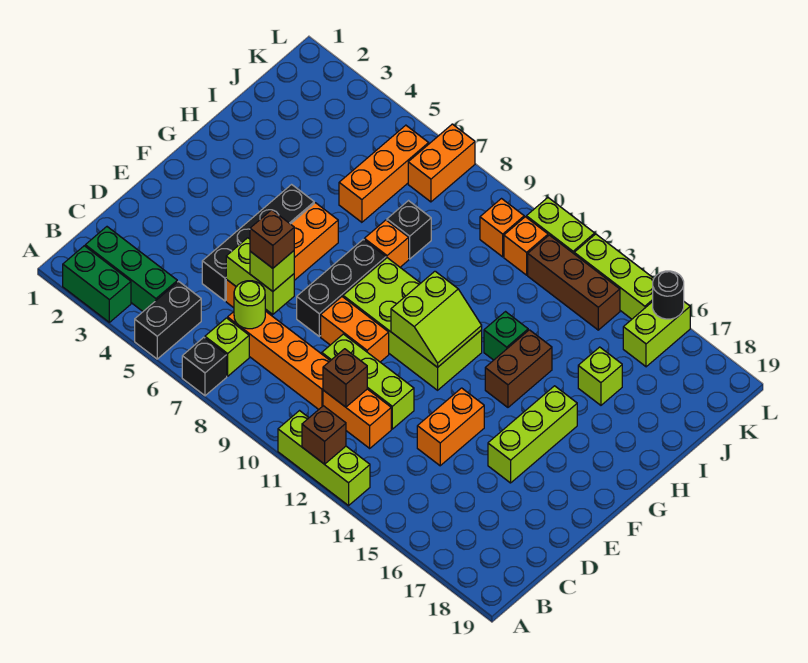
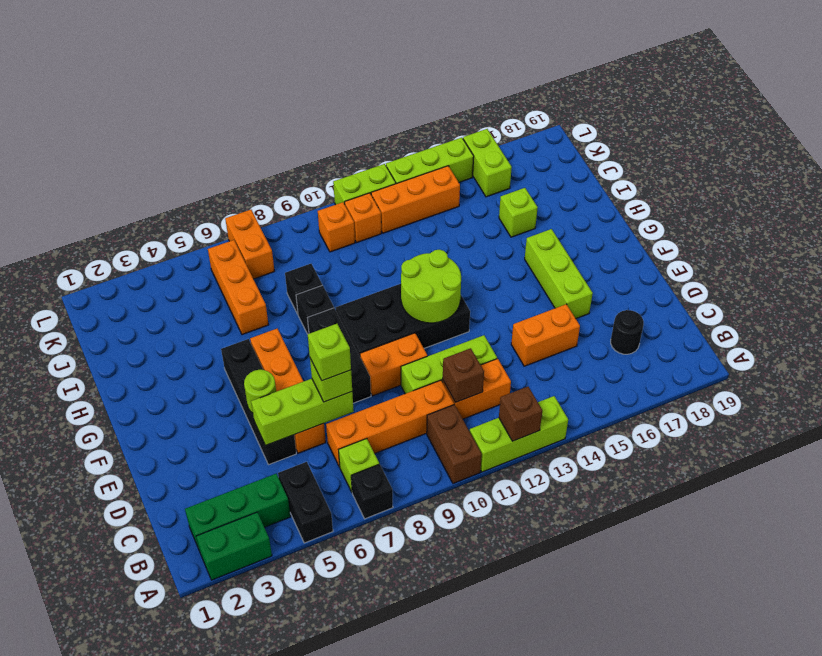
lime round brick C7 level 2 -> lime round brick E5 level 2
lime brick D6:D7 level 2 -> lime brick D5:D7 level 2
brown brick D7 level 4 -> lime brick D7 level 4
orange brick D14:E14 level 1 -> orange brick D14:D15 level 1
lime brick F9:G12 level 1 -> black brick F9:G12 level 1
lime slope F11:G12 level 2 top 11 -> lime round brick F11:G12 level 2
brown brick G14:H14 level 1 -> brown brick A10:B10 level 1
orange brick H8 level 1 -> black brick H8 level 1
green brick H13 level 1 -> none
brown brick K12:K14 level 1 -> orange brick K12:K14 level 1
black round brick L16 level 2 -> black round brick C17 level 1

